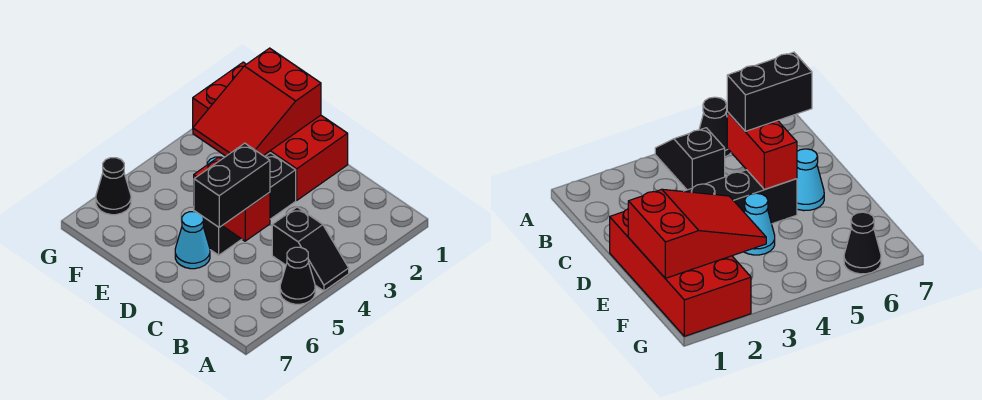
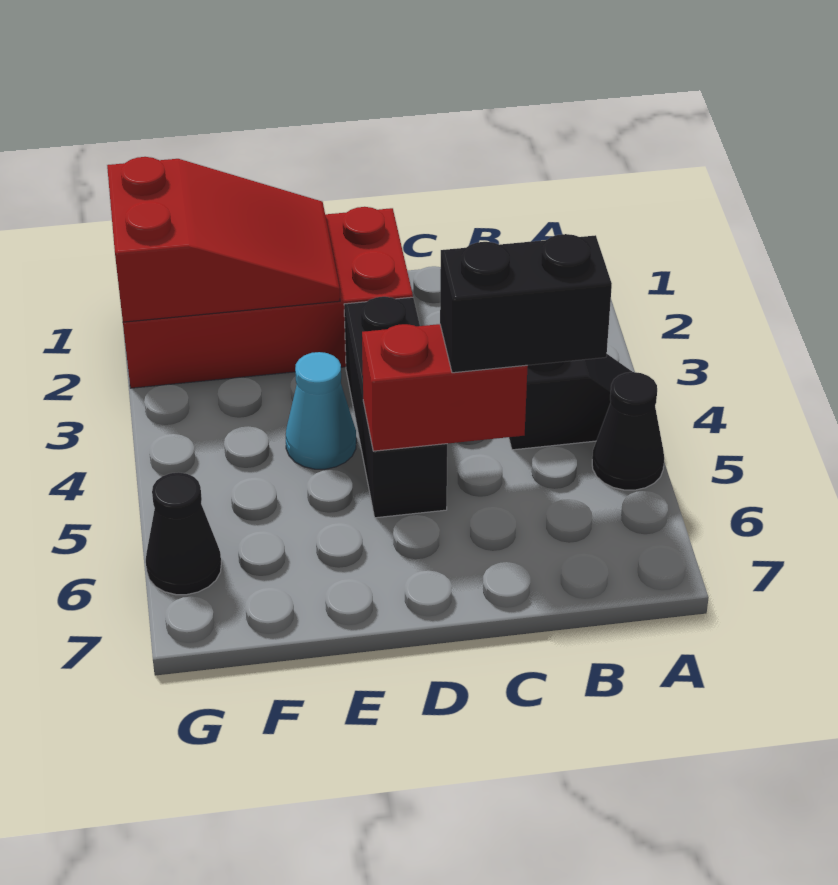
black brick C5:C6 level 3 -> black brick B5:C5 level 3
cyan cone D6 level 1 -> none
red slope E1:F3 level 2 top 1 -> red slope E1:G2 level 2 top G

